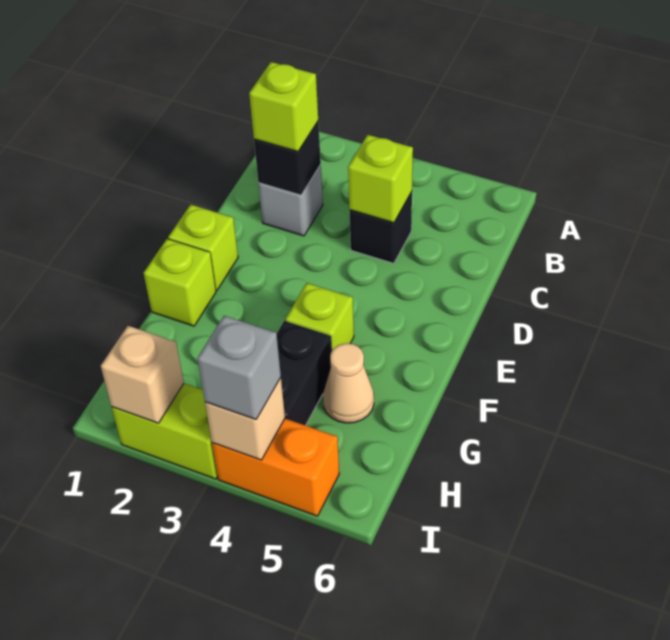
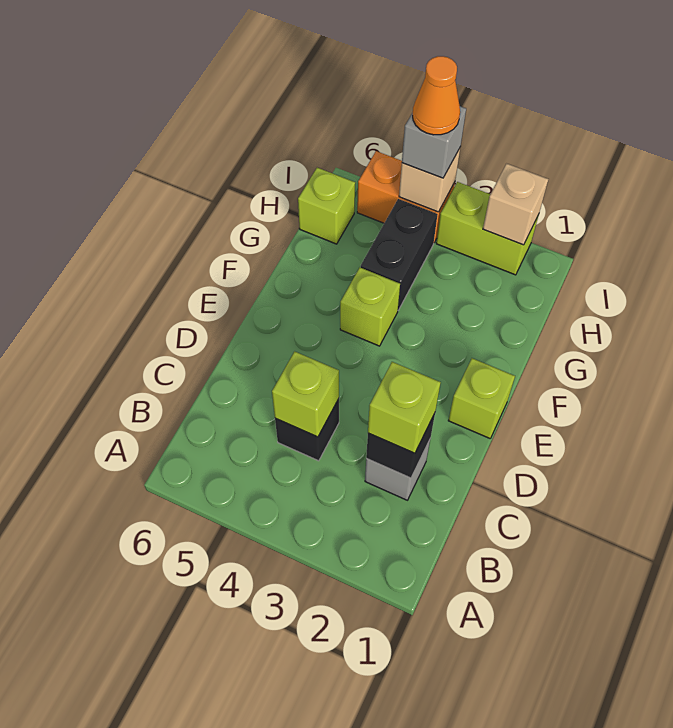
lime brick F1 level 1 -> lime brick H6 level 1
tan cone G5 level 1 -> none
none -> orange cone I4 level 4

